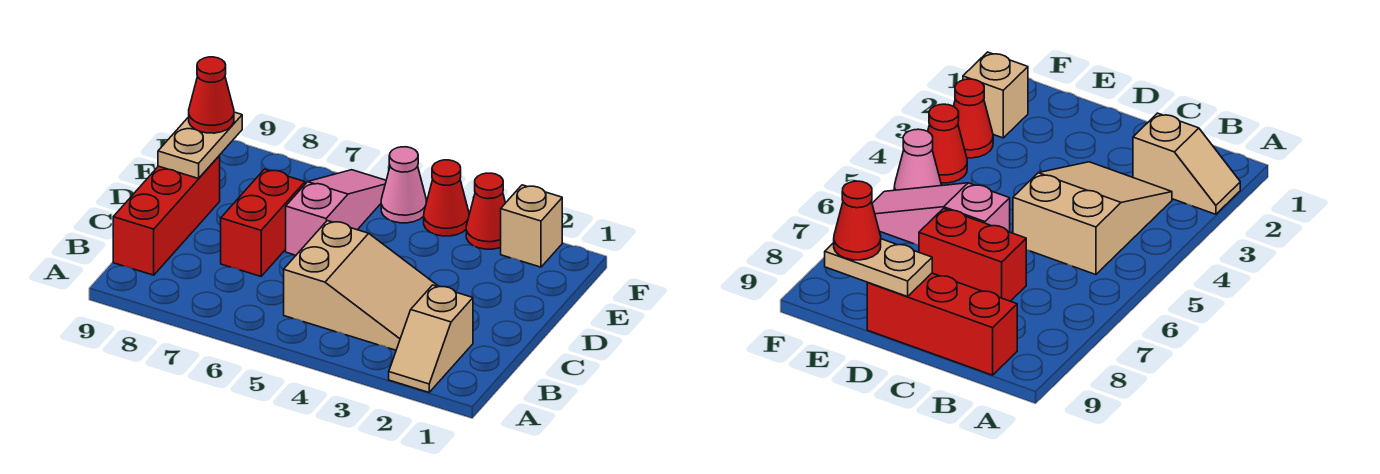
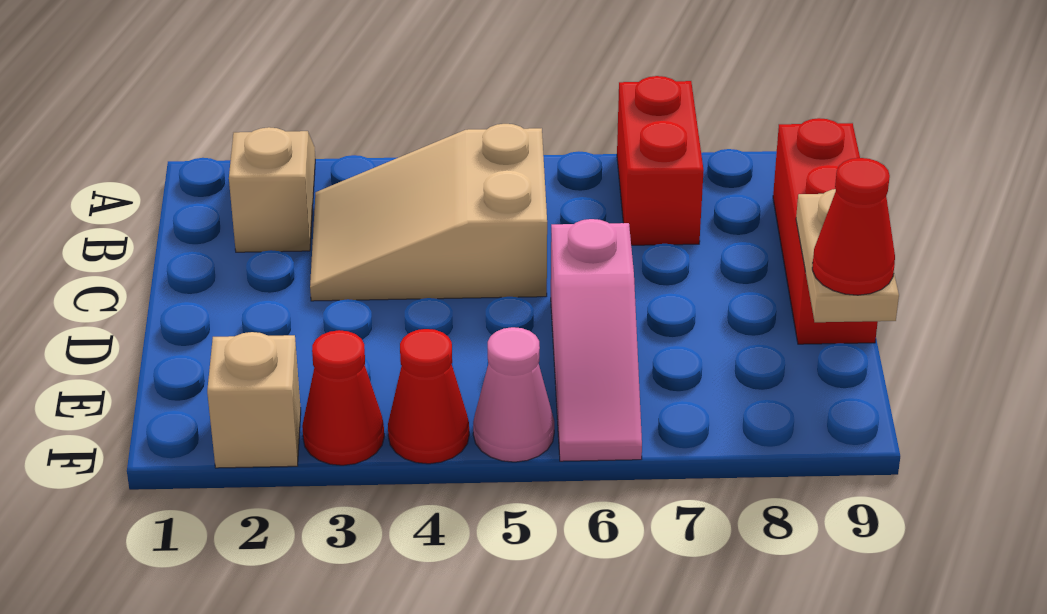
red brick C7:D7 level 1 -> red brick A7:B7 level 1

